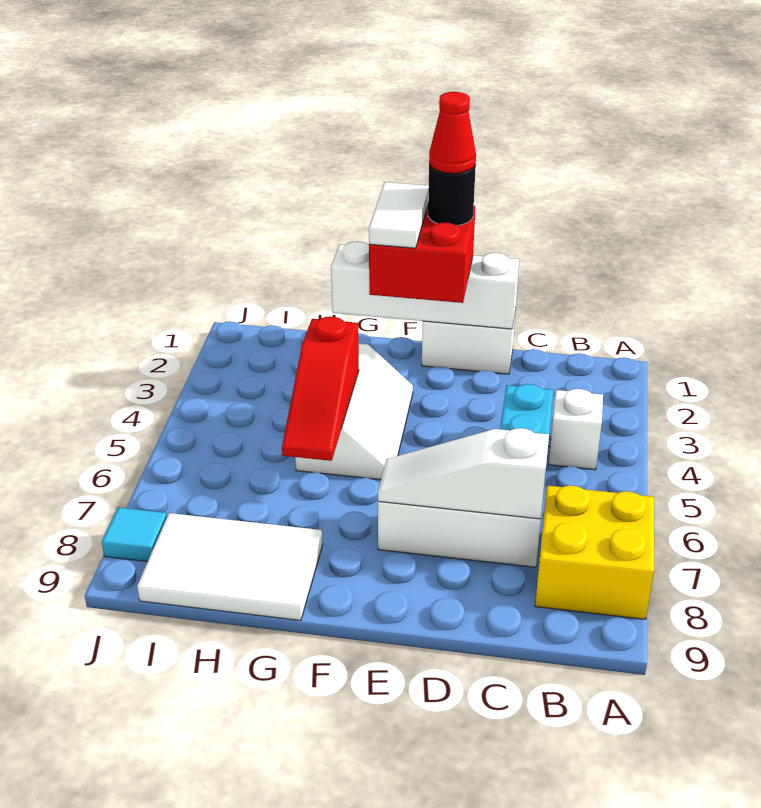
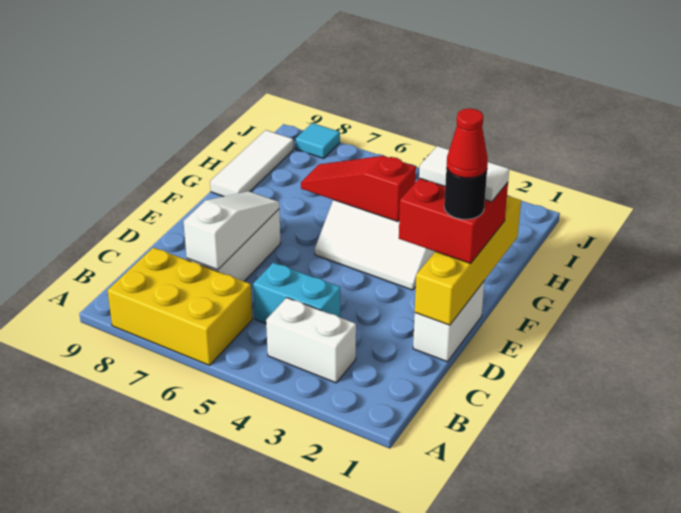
yellow brick A7:B8 level 1 -> yellow brick A6:B8 level 1
white brick B4 level 1 -> white brick B3:B4 level 1
white brick D1:G1 level 2 -> yellow brick D1:G1 level 2
white tile G8:I9 level 1 -> white tile G9:I9 level 1

